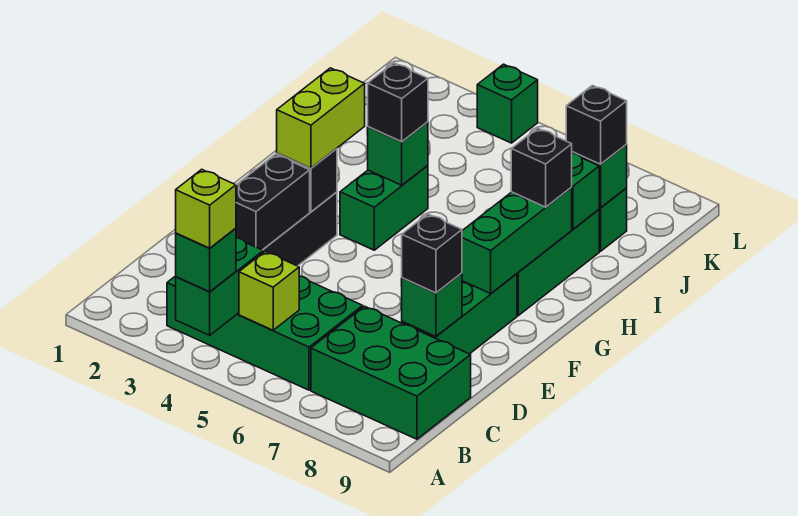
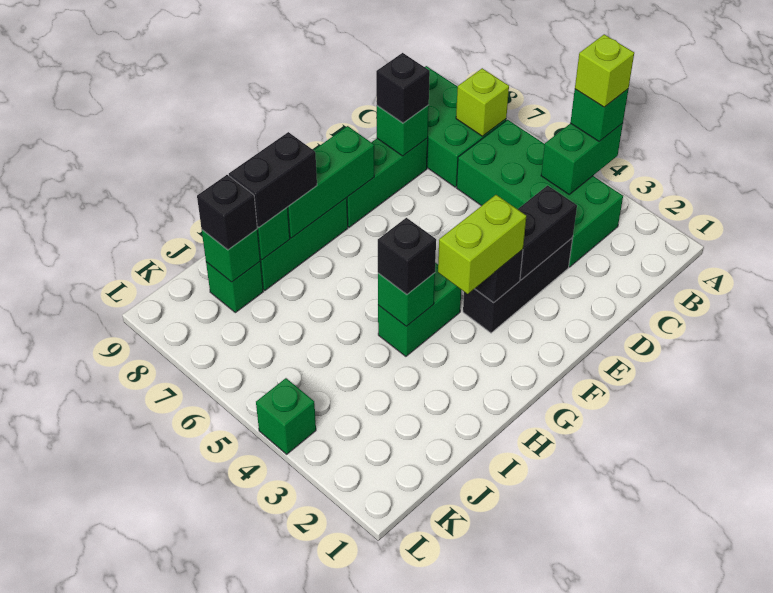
lime brick B5 level 2 -> lime brick B7 level 2
black brick H8 level 3 -> black brick H8:I8 level 3

